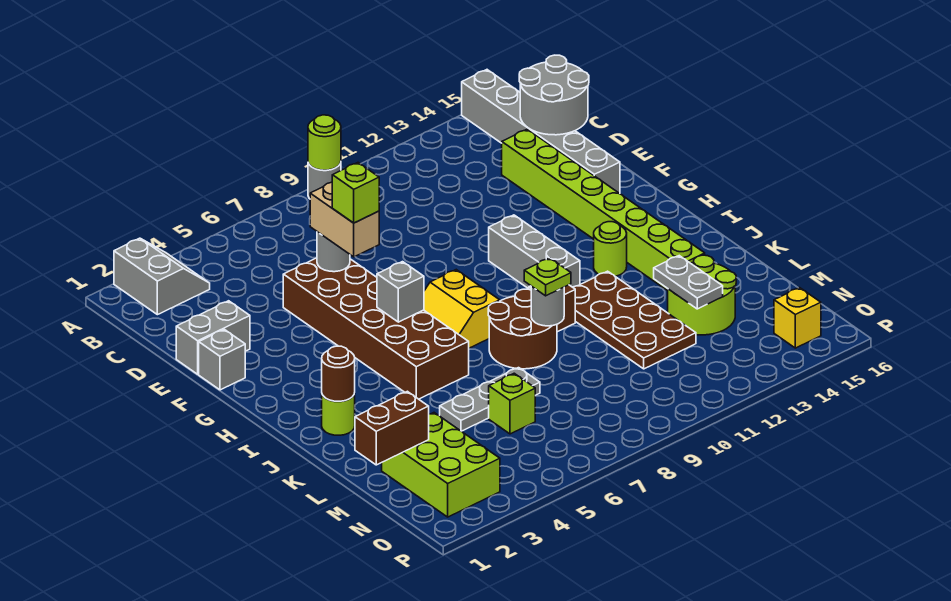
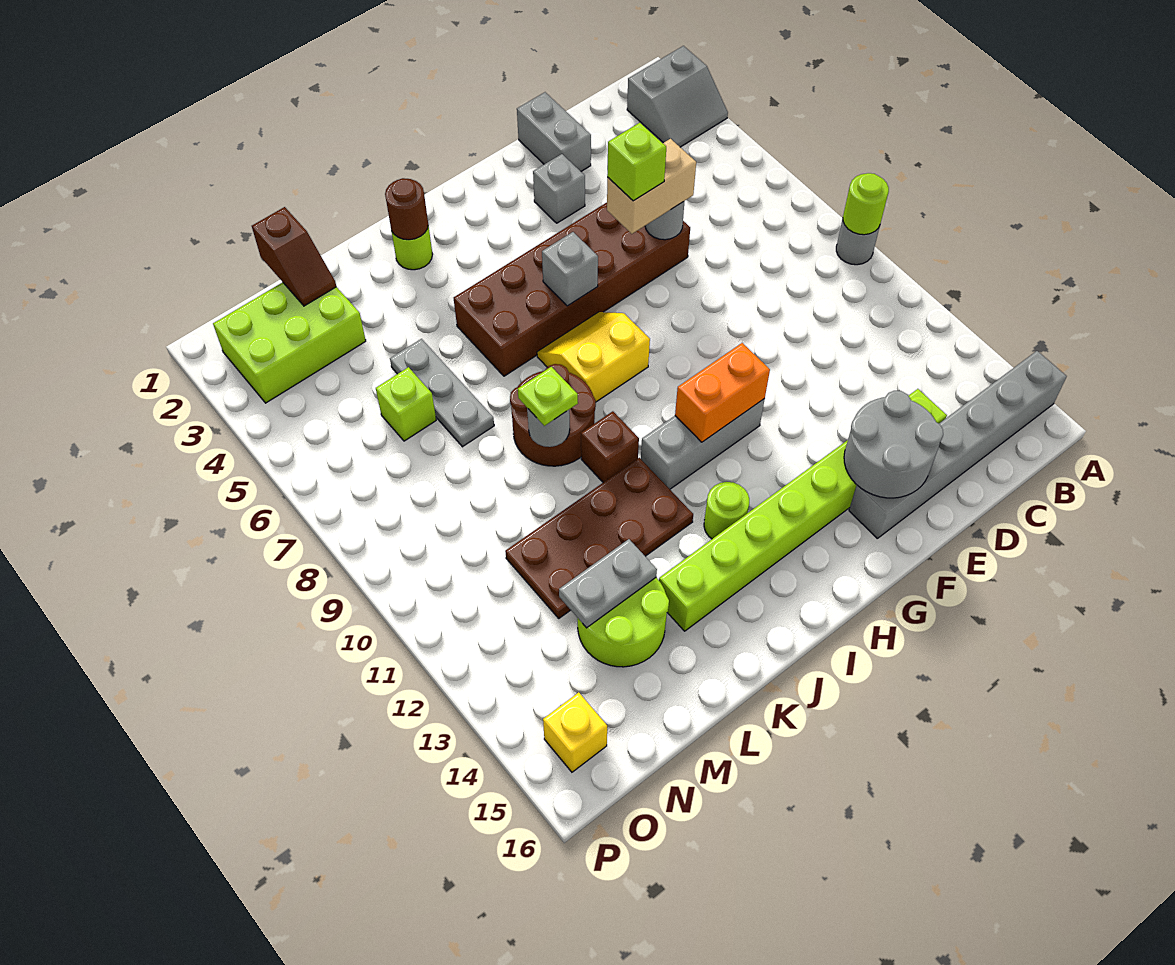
grey round brick C15:D16 level 2 -> grey round brick E14:F15 level 2
grey brick F1 level 1 -> grey brick F3 level 1
none -> orange brick G11:H11 level 2
brown brick M1:M2 level 2 -> brown slope M1:M2 level 2 top 1

